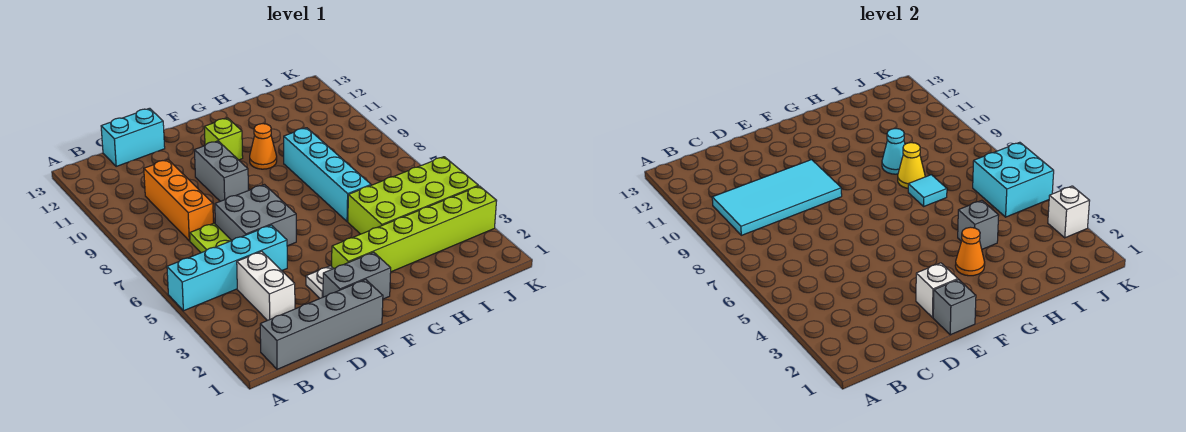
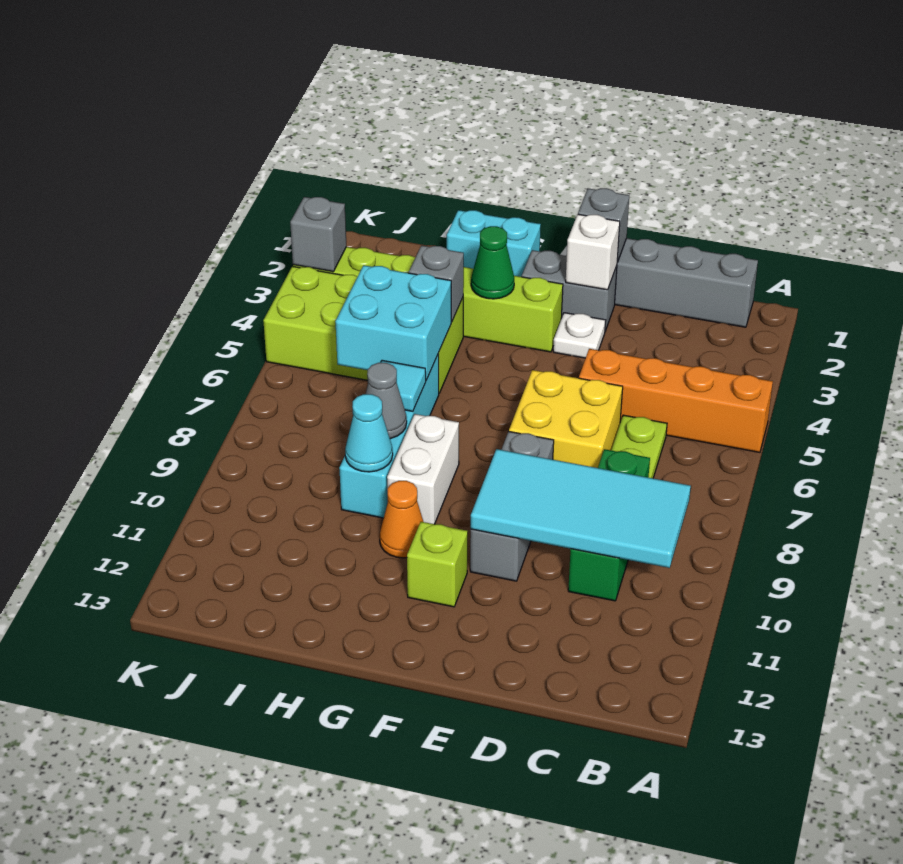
cyan brick A5:D5 level 1 -> orange brick A5:D5 level 1
white brick C3:C4 level 1 -> white brick G8:G9 level 1
orange brick C8:C10 level 1 -> green brick C8:C10 level 1
cyan brick C13:D13 level 1 -> cyan brick G1:H1 level 1
grey brick D6:E7 level 1 -> yellow brick D6:E7 level 1
grey brick E9:E10 level 1 -> grey brick E8:E10 level 1
orange cone G3 level 2 -> green cone G3 level 2
yellow cone H8 level 2 -> grey cone H8 level 2
cyan brick J5:K6 level 2 -> cyan brick H5:I6 level 2
white brick K3 level 2 -> grey brick K3 level 2

